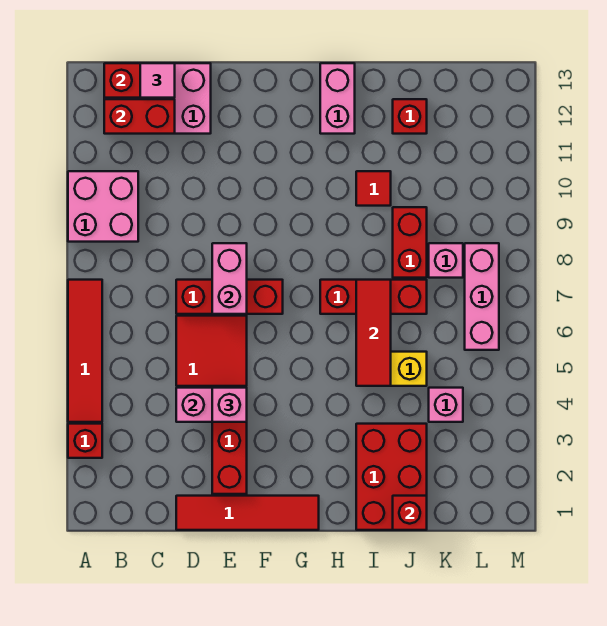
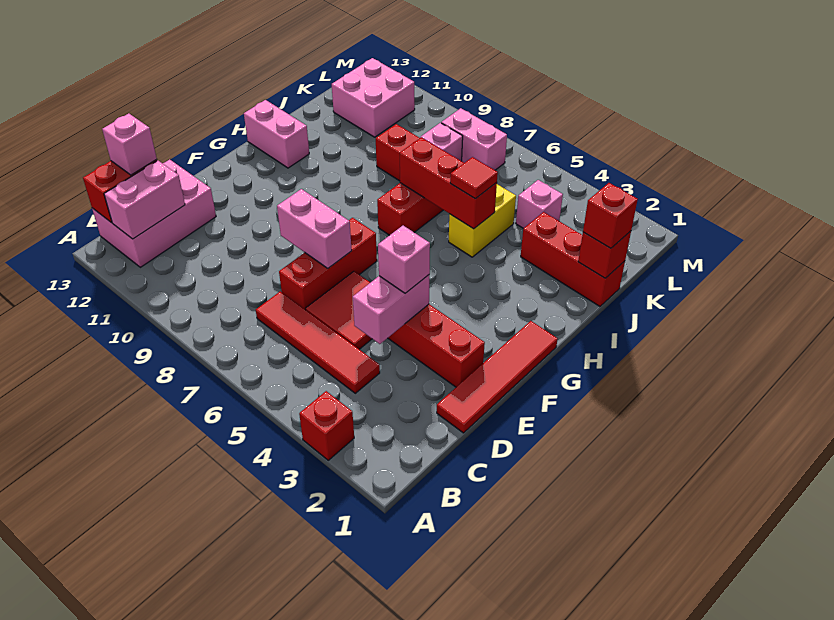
red tile A4:A7 level 1 -> red tile C4:C7 level 1
pink brick A9:B10 level 1 -> pink brick K11:L12 level 1
red brick B12:C12 level 2 -> pink brick B12:C12 level 2
pink tile C13 level 3 -> pink brick C13 level 3
red brick I1:J3 level 1 -> red brick J1:J3 level 1
red tile I5:I7 level 2 -> red brick I5:I7 level 2
red tile I10 level 1 -> red tile I5 level 3
red brick J12 level 1 -> red brick J1 level 3
pink brick L6:L8 level 1 -> pink brick L7:L8 level 1

